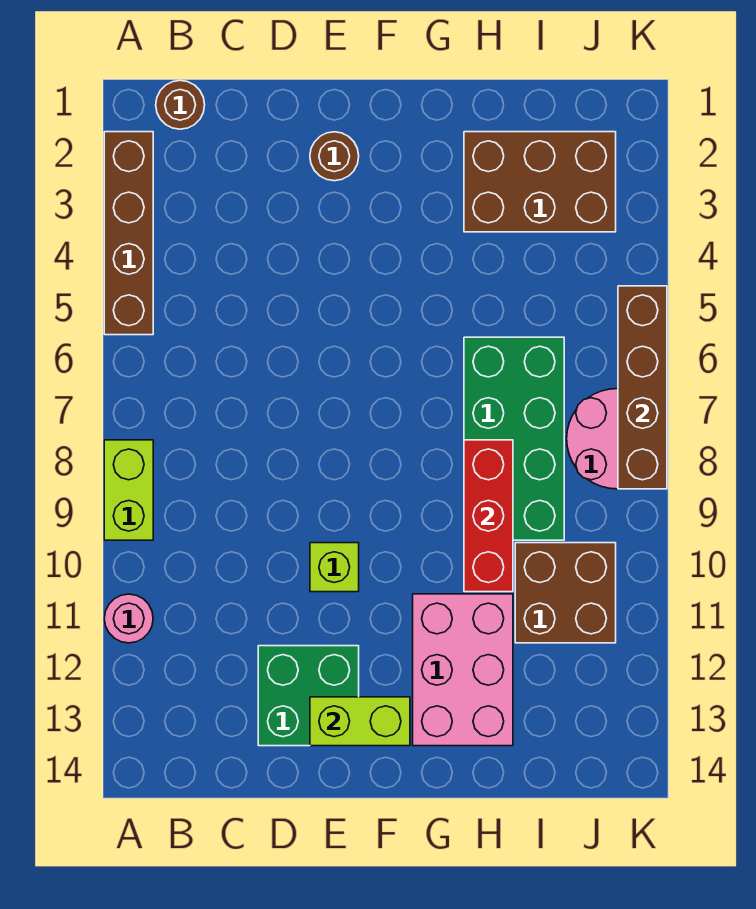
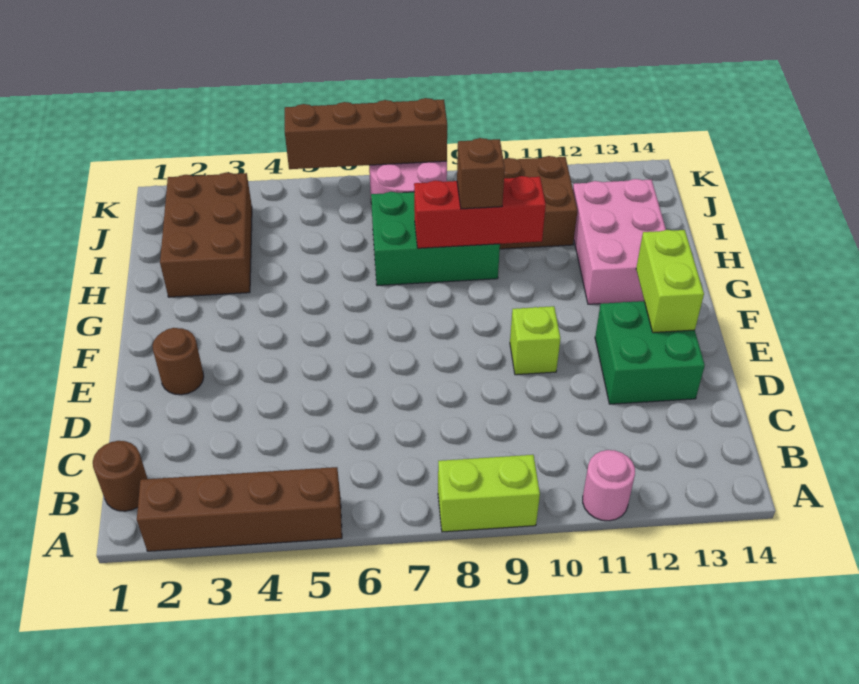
pink brick G11:H13 level 1 -> pink brick G12:I13 level 1
green brick H6:I9 level 1 -> green brick H7:I9 level 1
none -> brown brick H9 level 3

